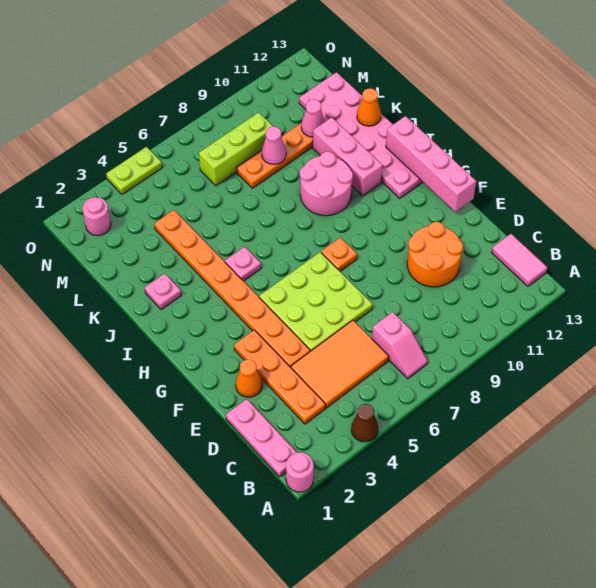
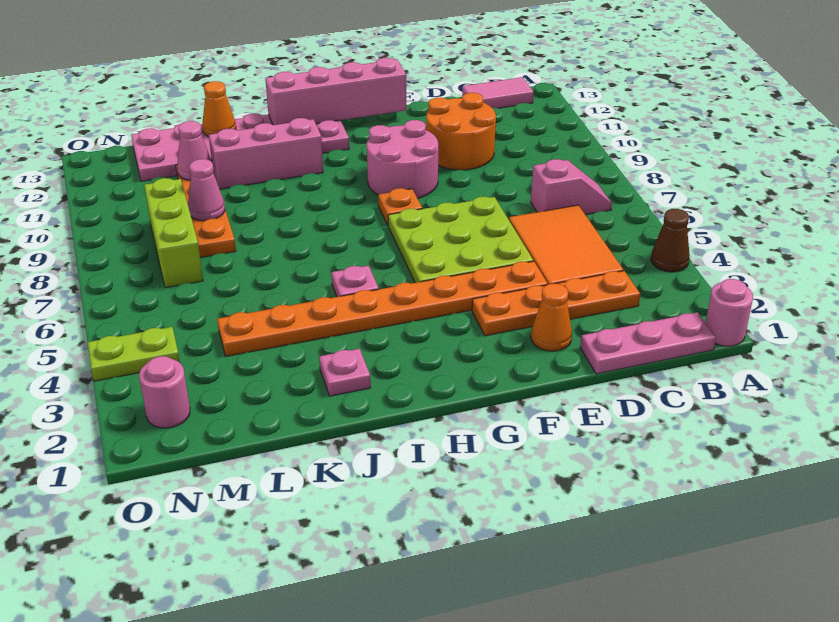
pink round brick I9:J10 level 1 -> pink round brick F9:G10 level 1
lime plate O4:O5 level 1 -> lime plate N4:O4 level 1

